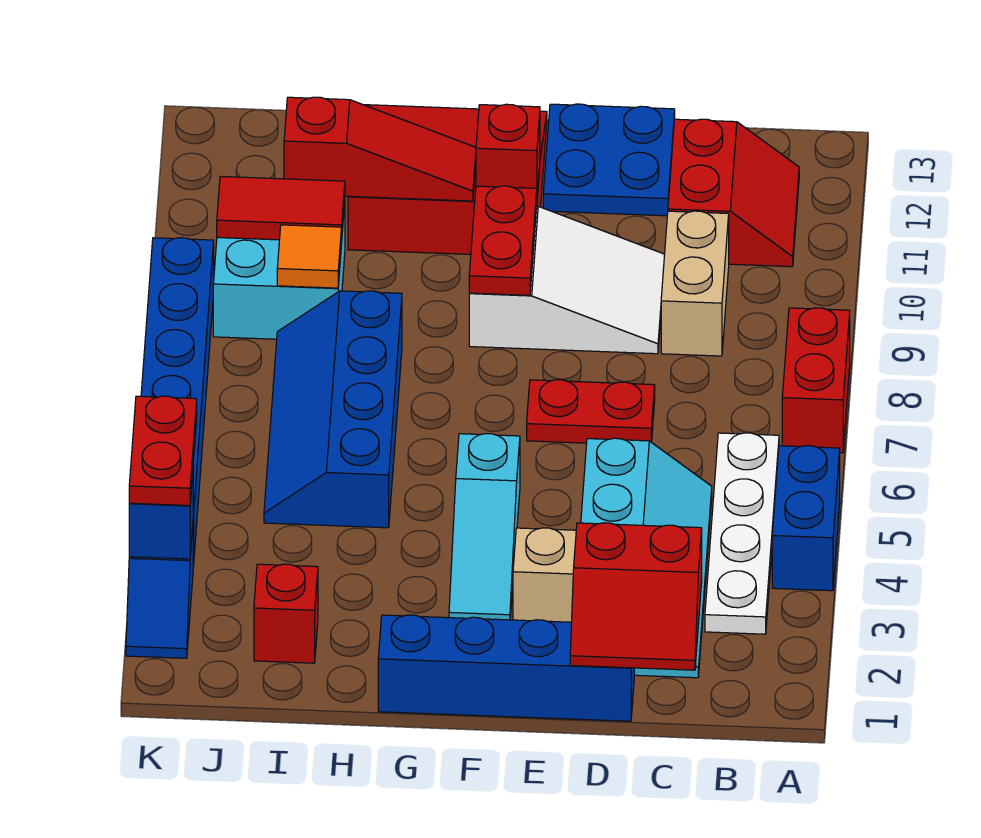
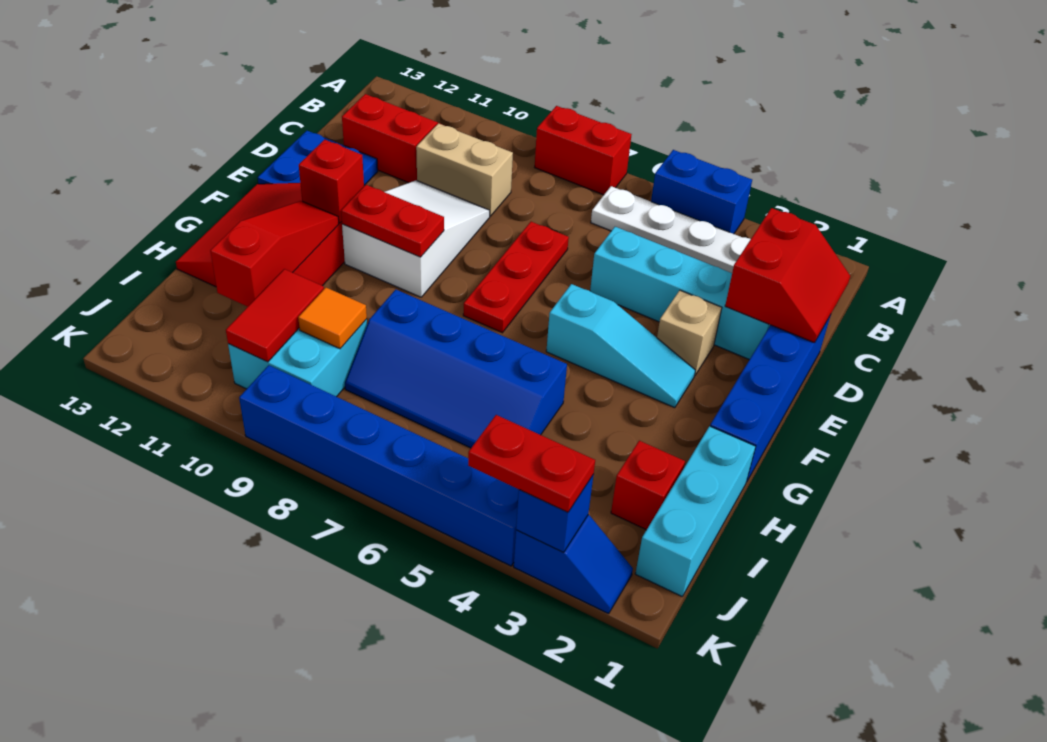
red plate D7:E7 level 1 -> red plate D7:F7 level 1
none -> cyan brick H1:J1 level 1

